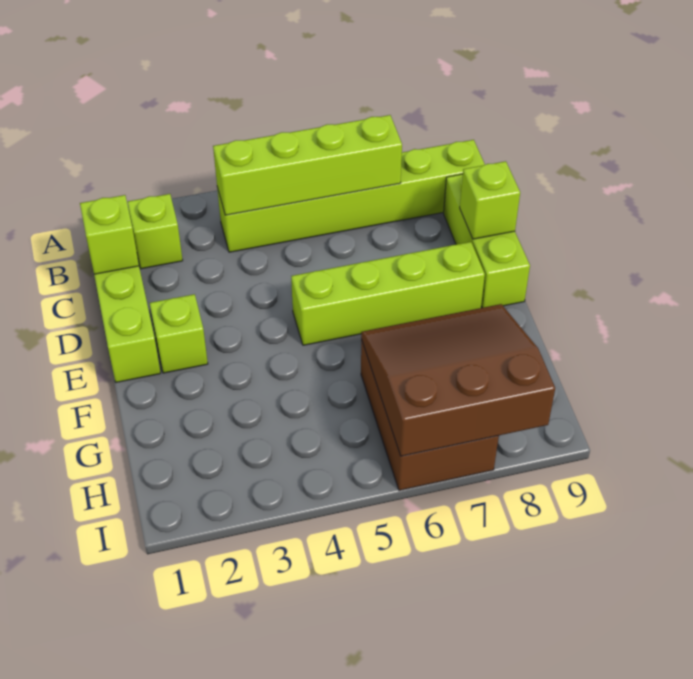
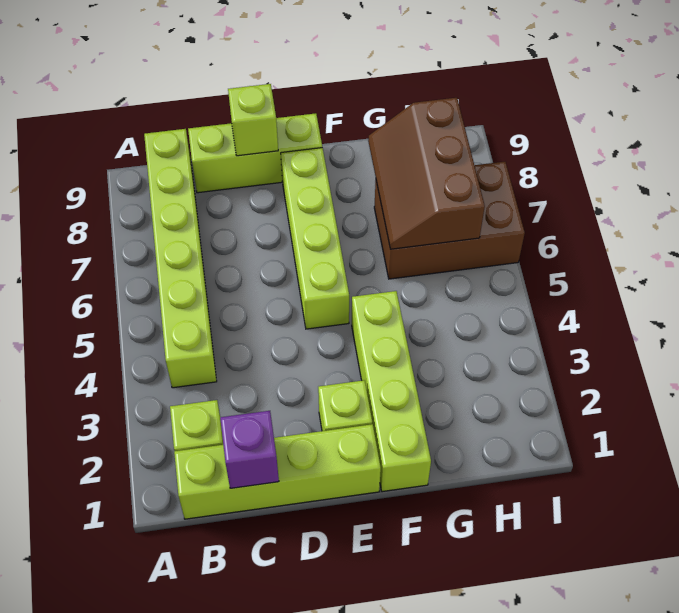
lime brick B4:B7 level 2 -> lime brick F1:F4 level 1
lime brick C1 level 2 -> purple brick C1 level 2
brown slope G6:I8 level 2 top I -> brown slope G6:H8 level 2 top H

